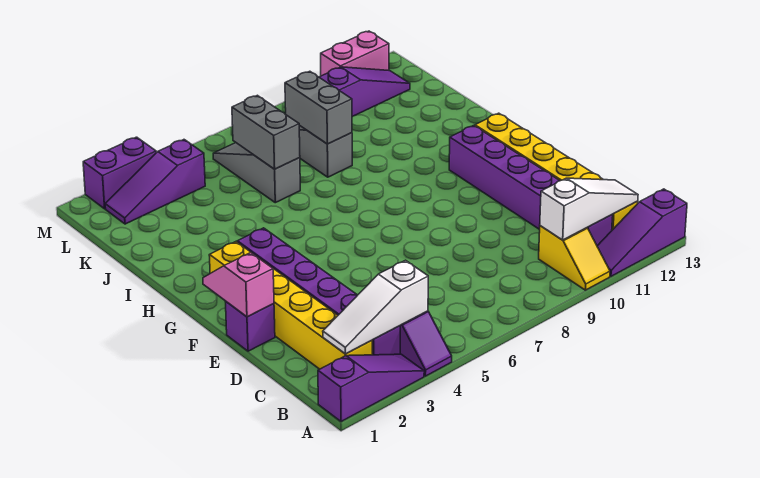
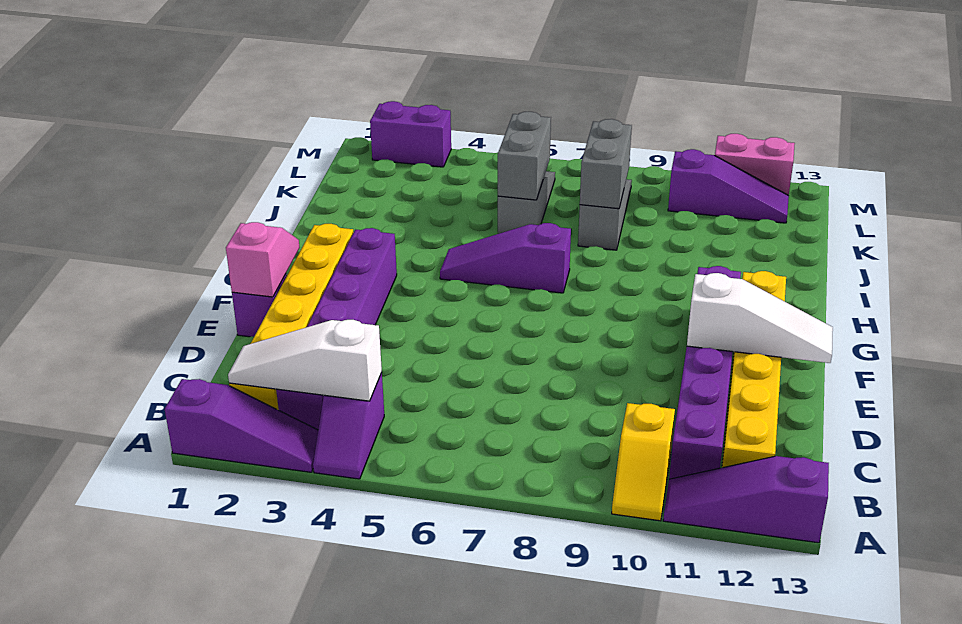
white slope B10:B12 level 2 top 10 -> white slope E11:E13 level 2 top 11
purple slope L2:L4 level 1 top 4 -> purple slope H5:H7 level 1 top 7

